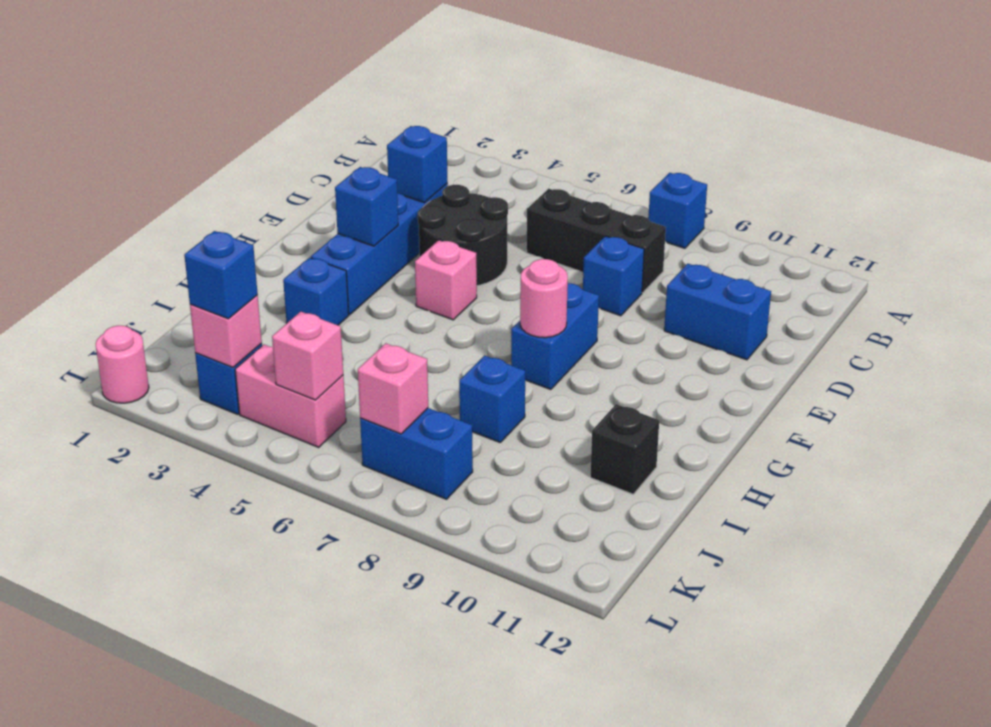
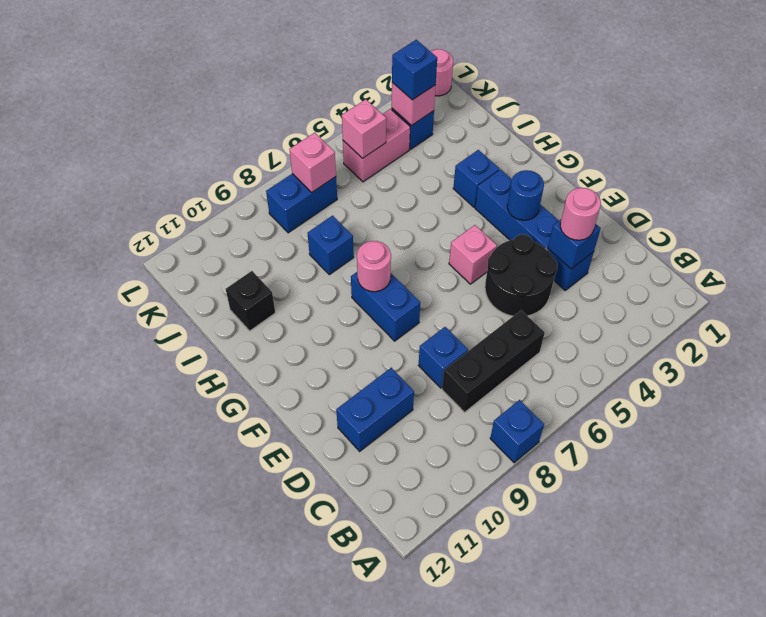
none -> pink round brick D3 level 3
blue brick F3 level 2 -> blue round brick F3 level 2

